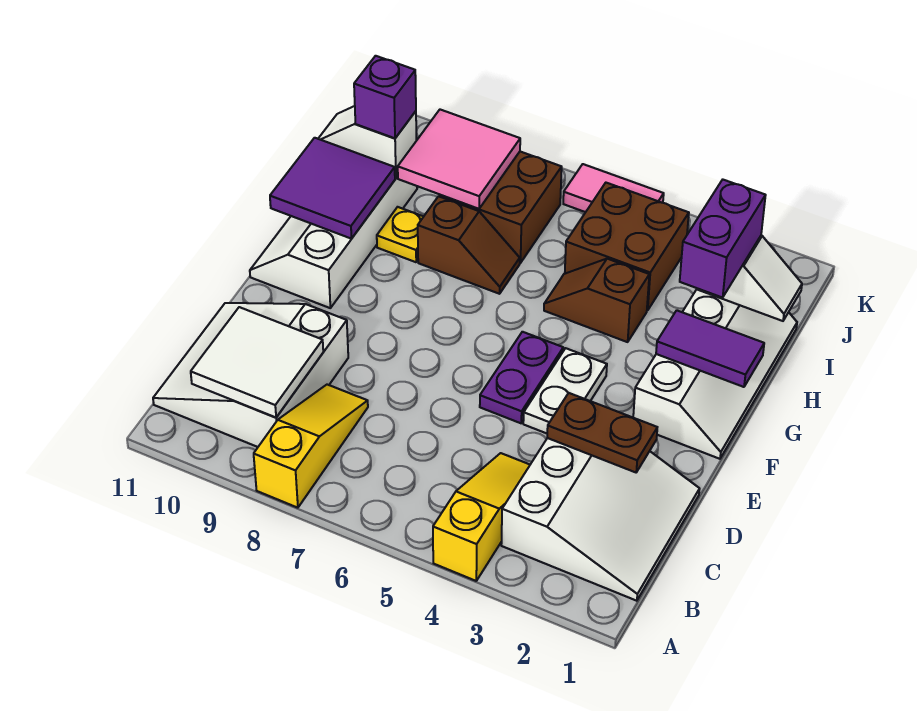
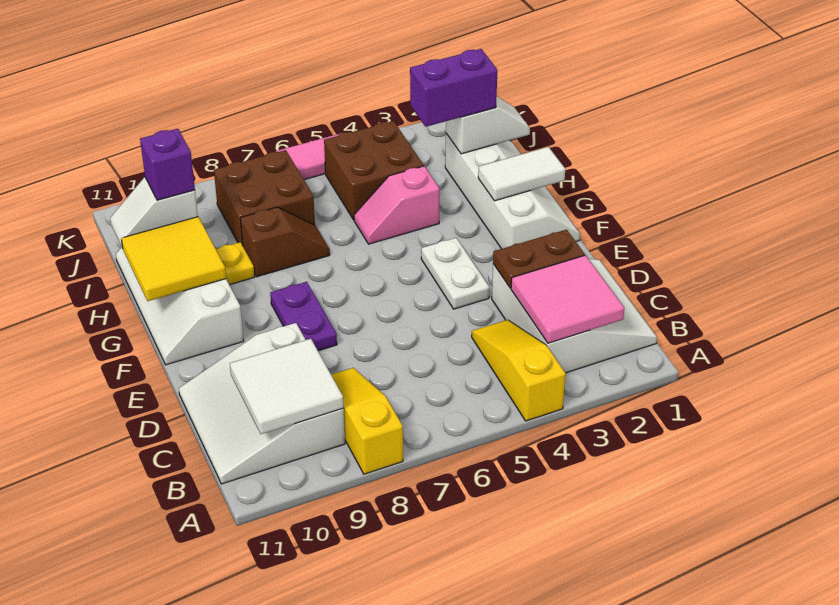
purple plate E5:F5 level 1 -> purple plate E8:F8 level 1
purple tile G1:G2 level 2 -> white tile G1:G2 level 2
purple tile G10:H11 level 2 -> yellow tile G10:H11 level 2
purple brick H2:I2 level 3 -> purple brick I2:I3 level 3
brown slope H4:H5 level 1 top 4 -> pink slope H4:H5 level 1 top 4
pink tile I8:J9 level 2 -> pink tile B2:C3 level 2

